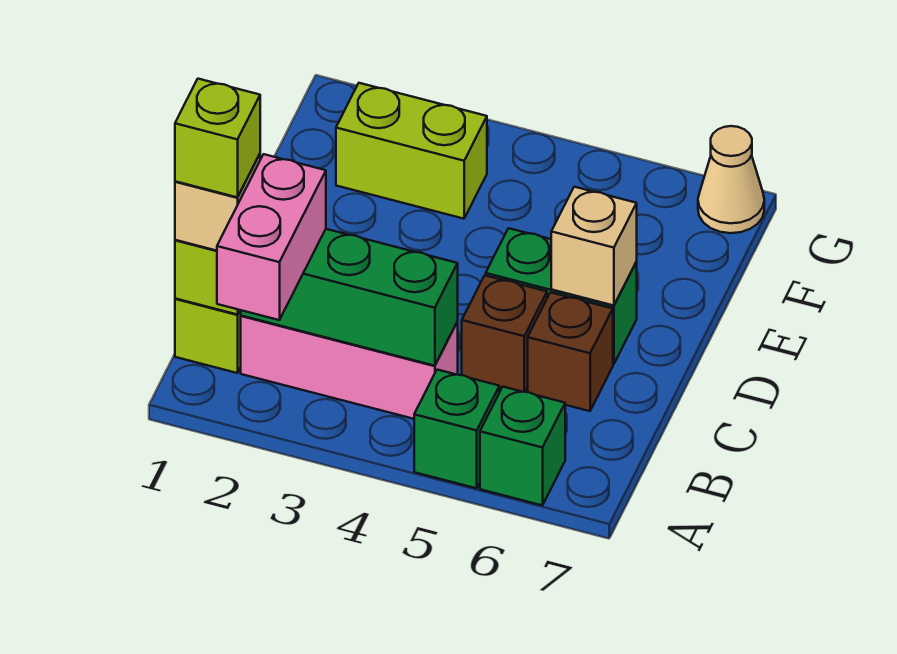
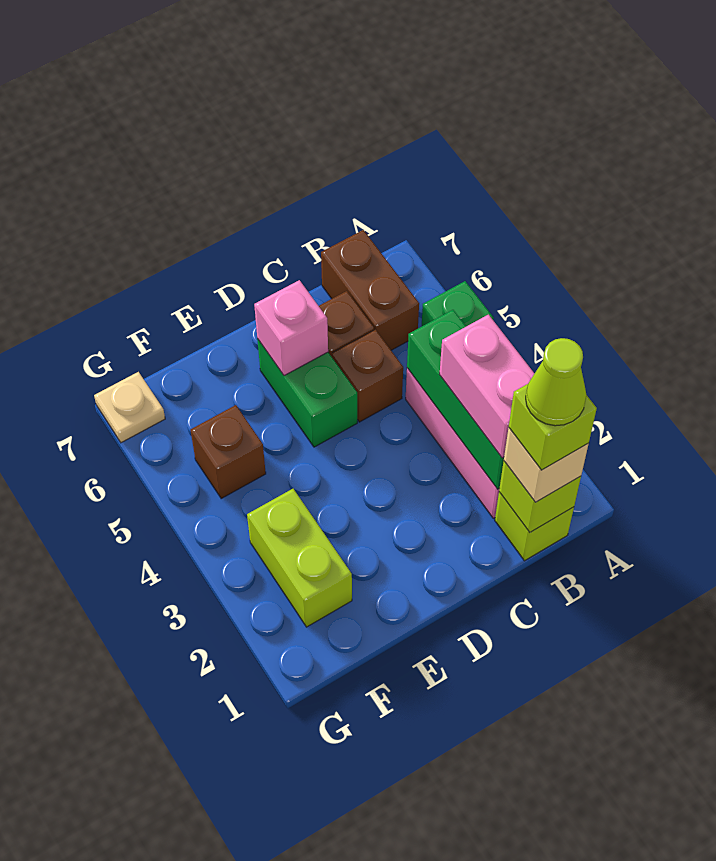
pink brick A2:B2 level 3 -> pink brick B2:B3 level 3
green brick A6 level 1 -> none
none -> lime cone B1 level 5
none -> brown brick B6:B7 level 1
tan brick D6 level 2 -> pink brick D6 level 2
none -> brown brick F5 level 1
tan cone G7 level 1 -> tan plate G7 level 1

